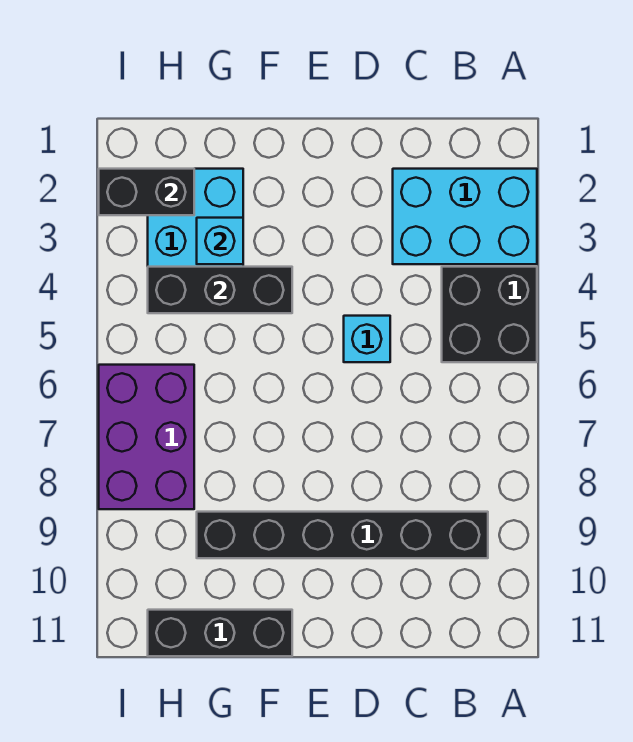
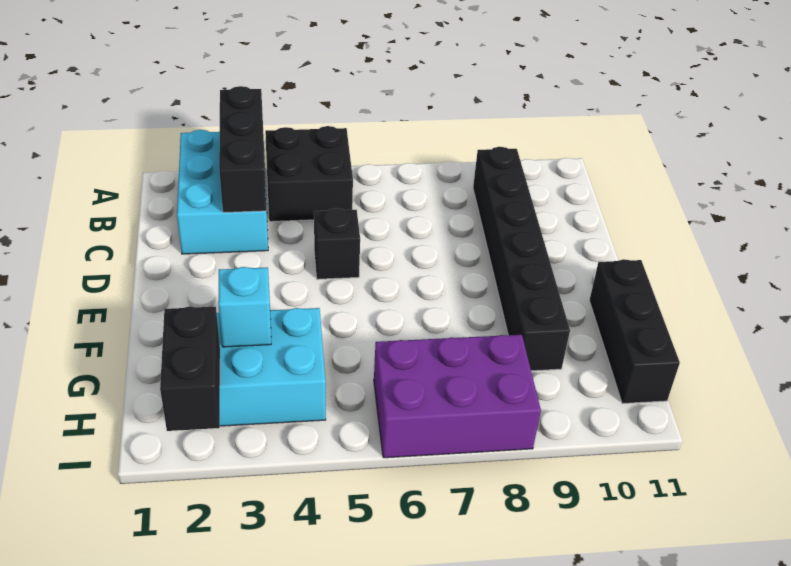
cyan brick D5 level 1 -> black brick D5 level 1
black brick F4:H4 level 2 -> black brick A3:C3 level 2

